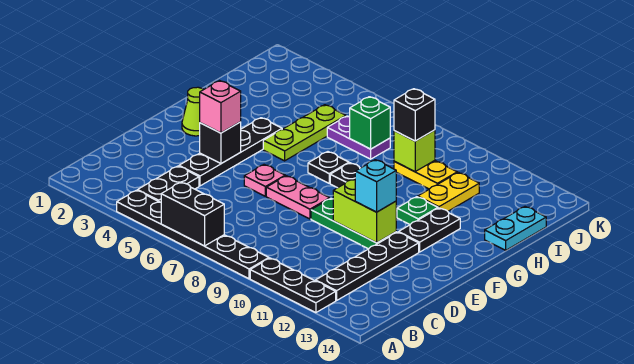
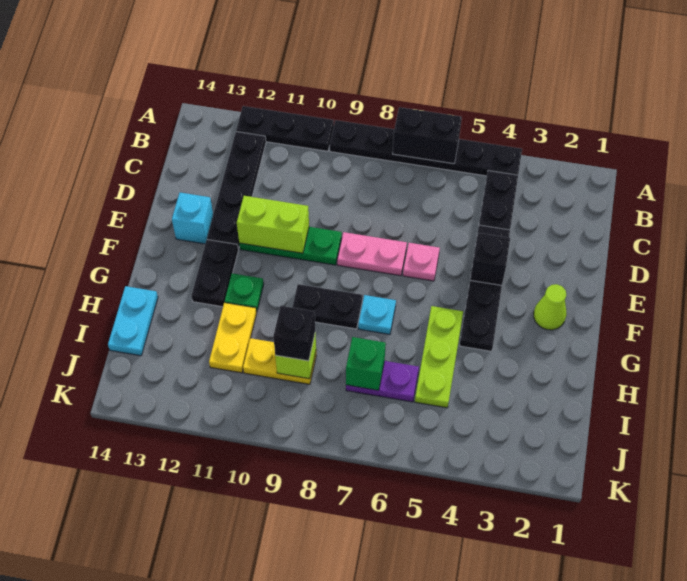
pink brick E4 level 3 -> none
cyan brick E11 level 3 -> cyan brick E13 level 1
black plate G7 level 1 -> cyan plate G7 level 1

